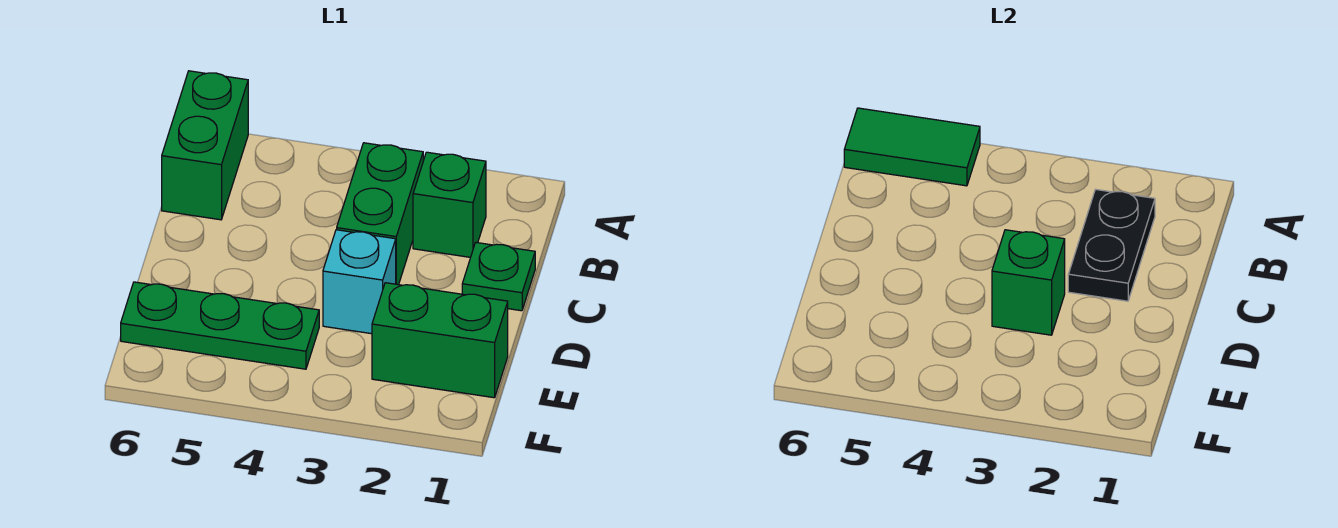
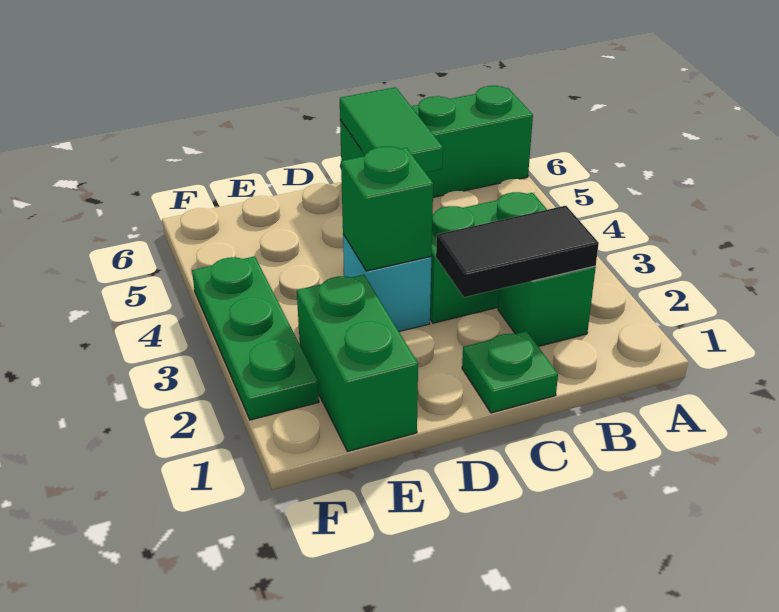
green tile A5:A6 level 2 -> green tile C5:C6 level 2
green brick A6:B6 level 1 -> green brick A6:C6 level 1
black plate B2:C2 level 2 -> black tile B2:C2 level 2
green plate E4:E6 level 1 -> green plate F2:F4 level 1

